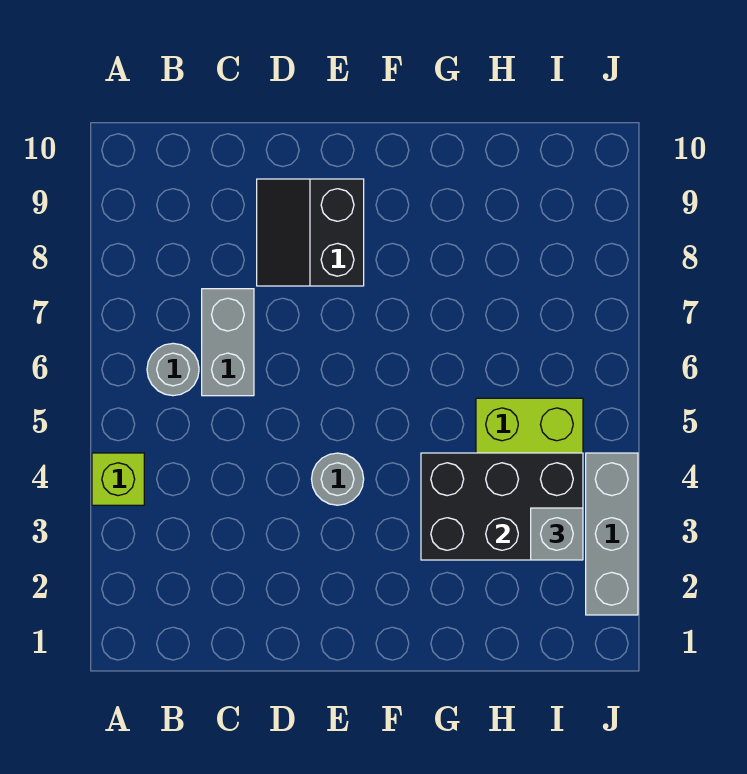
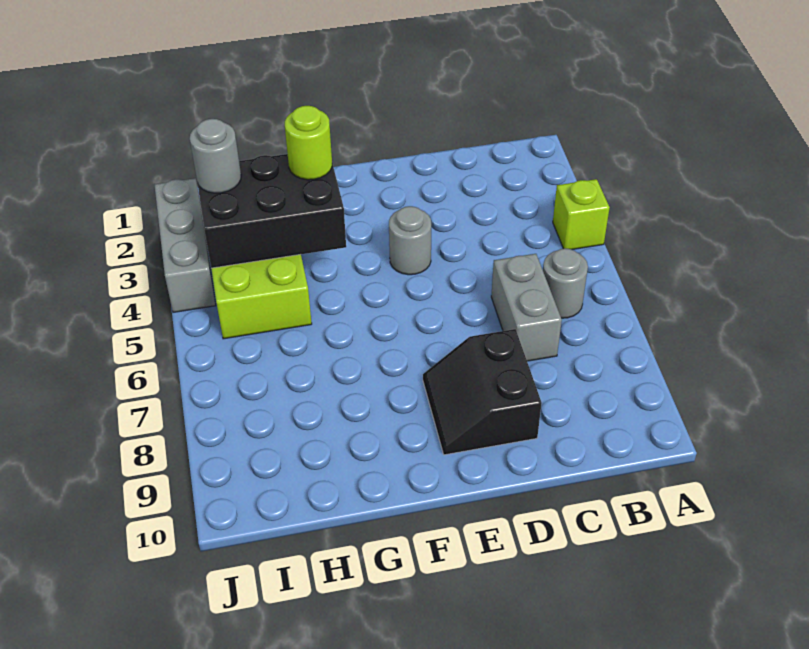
black slope D8:E9 level 1 top E -> black slope D8:E9 level 1 top D
none -> lime round brick G3 level 3
grey brick I3 level 3 -> grey round brick I3 level 3

